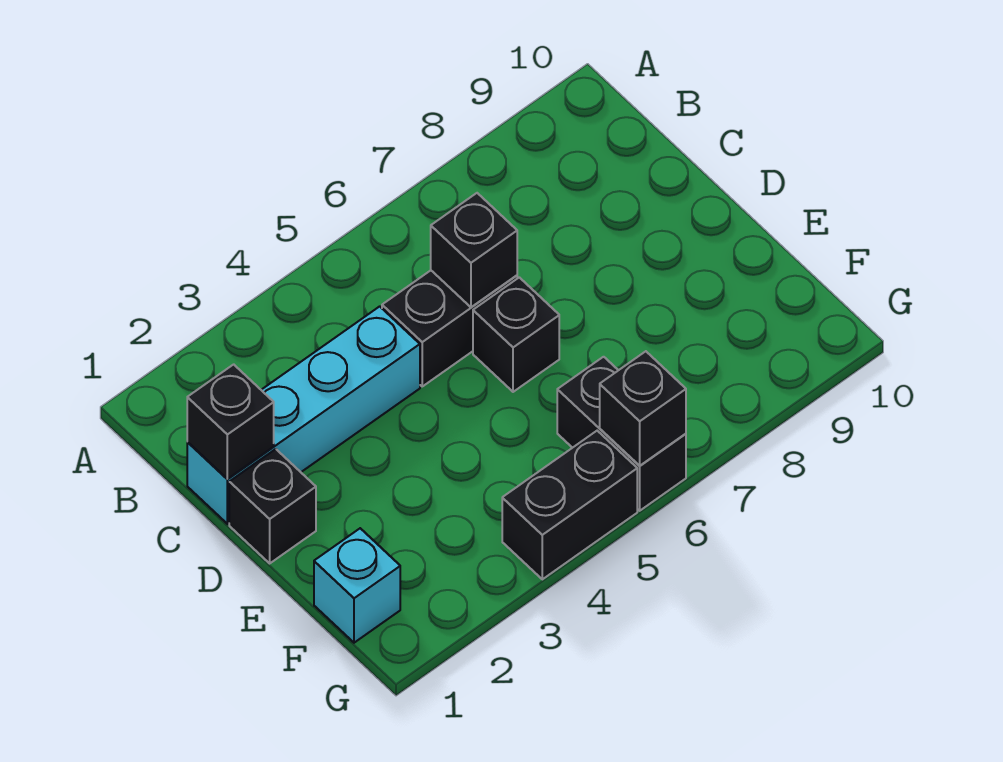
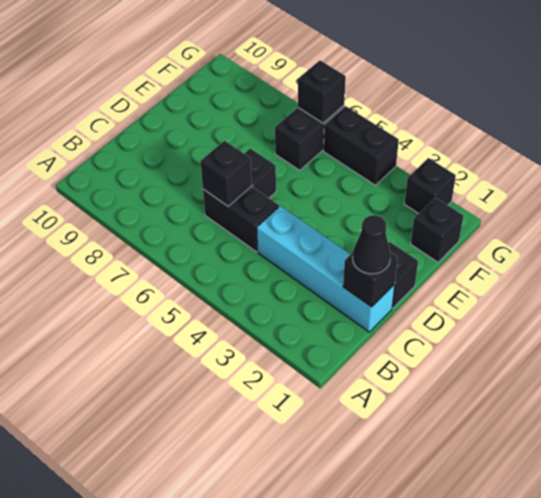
none -> black cone C1 level 3
cyan brick F1 level 1 -> black brick F1 level 1
none -> black brick G2 level 1

